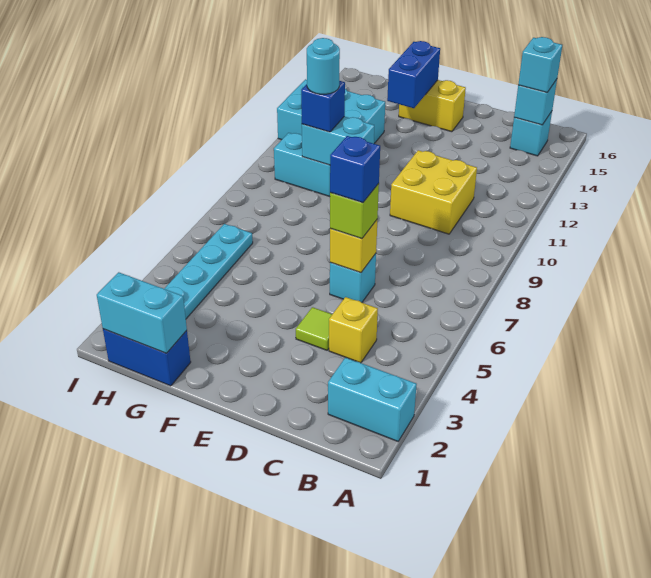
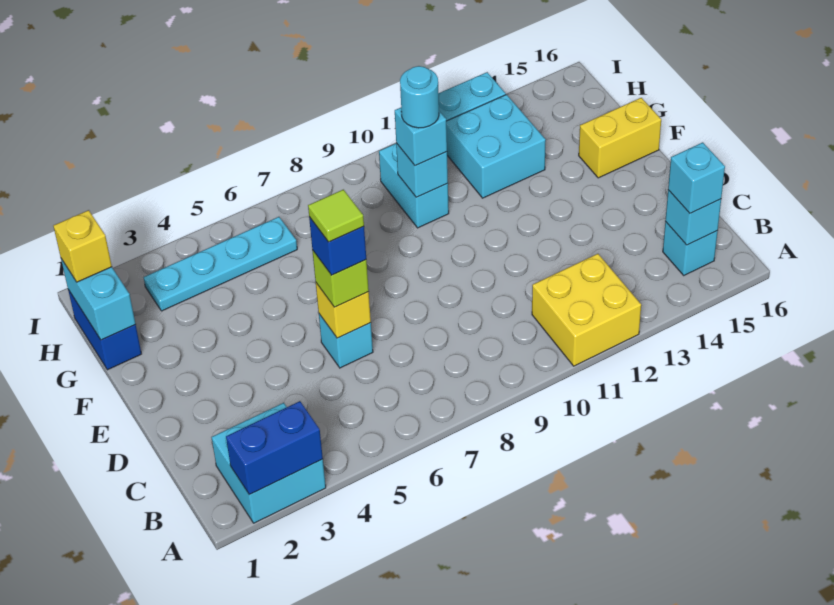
cyan brick A2:B2 level 1 -> cyan brick A2:B3 level 1
yellow brick C4 level 1 -> yellow brick H1 level 3
yellow brick C10:D11 level 1 -> yellow brick A11:B12 level 1
lime tile D4 level 1 -> lime tile D6 level 5
yellow brick E15:F15 level 1 -> yellow brick F15:F16 level 1
cyan brick F10:G10 level 2 -> cyan brick G10 level 2
blue brick F14:F15 level 2 -> blue brick A2:A3 level 2
blue brick G10 level 3 -> cyan brick G10 level 3

